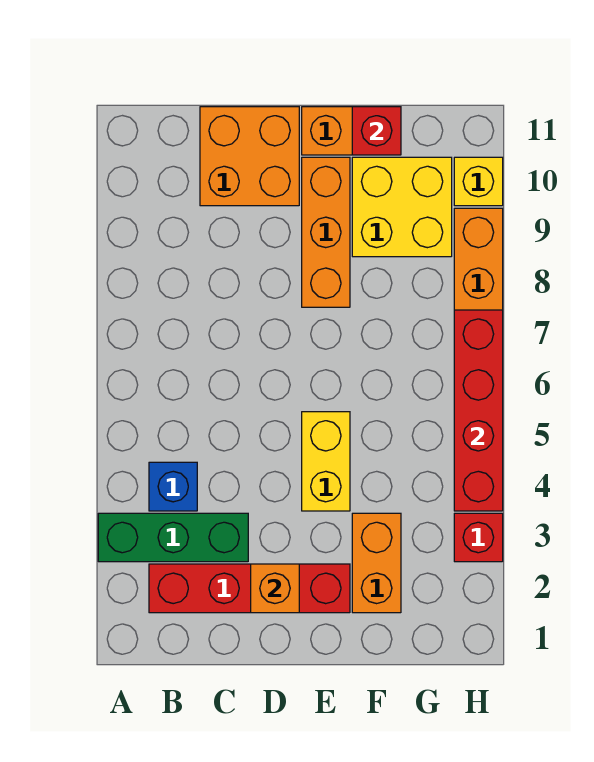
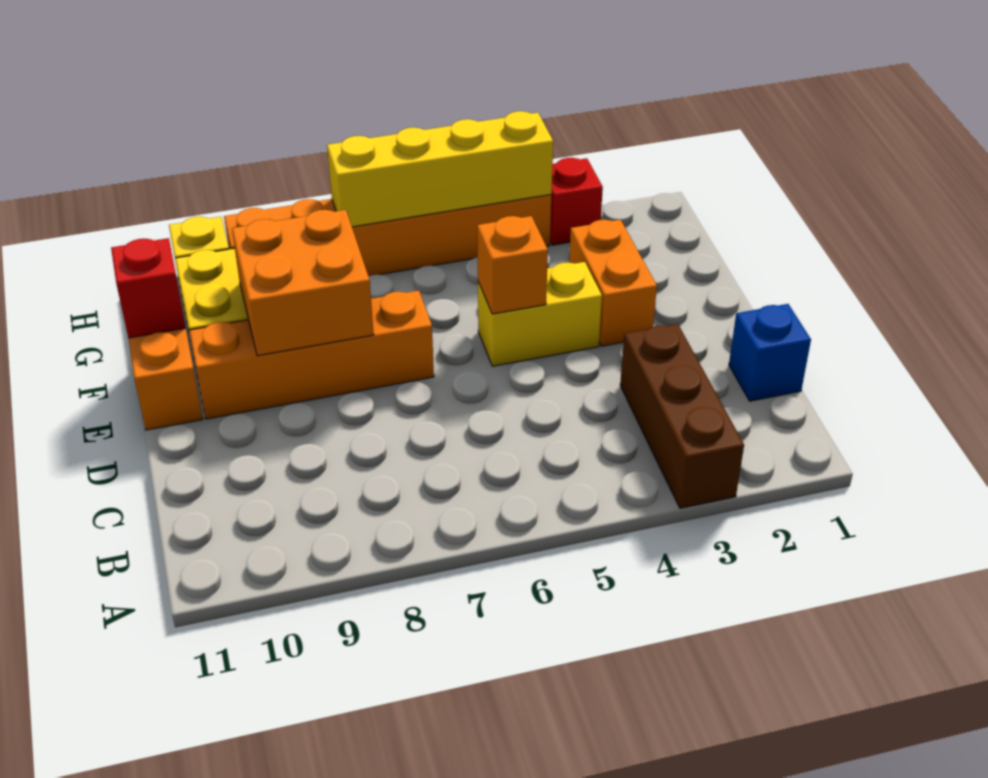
green brick A3:C3 level 1 -> brown brick A3:C3 level 1
red brick B2:E2 level 1 -> none
blue brick B4 level 1 -> blue brick C1 level 1
orange brick C10:D11 level 1 -> orange brick E8:F9 level 2
orange brick D2 level 2 -> orange brick E5 level 2
orange brick E8:E10 level 1 -> orange brick E7:E10 level 1
orange brick F2:F3 level 1 -> orange brick E3:F3 level 1
red brick H4:H7 level 2 -> yellow brick H4:H7 level 2

